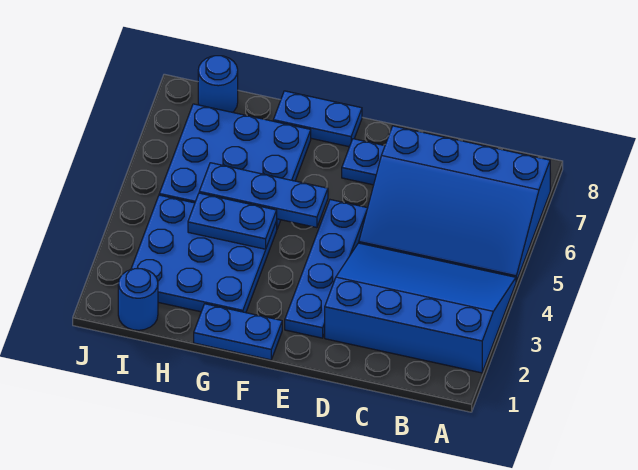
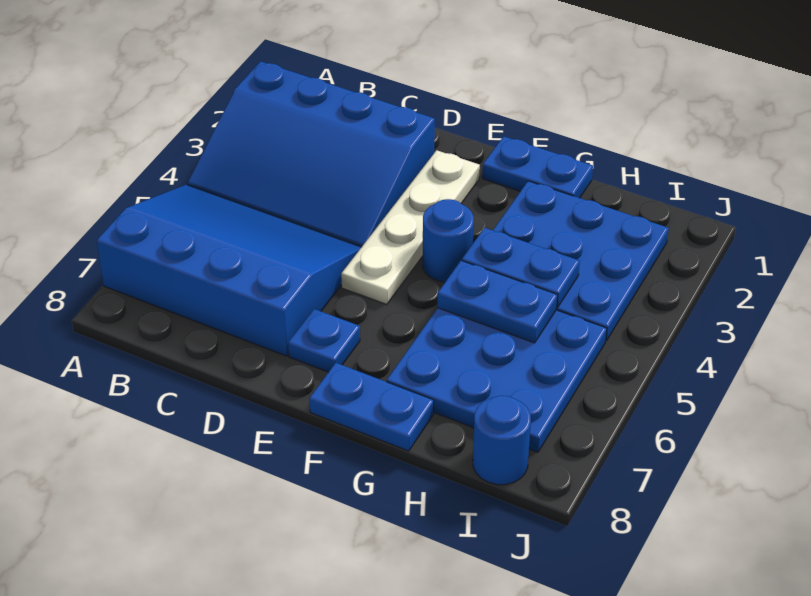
blue plate E2:E5 level 1 -> white plate E2:E5 level 1
blue plate F5:H5 level 2 -> blue plate G5:H5 level 2
blue round brick I1 level 1 -> blue round brick F4 level 1

